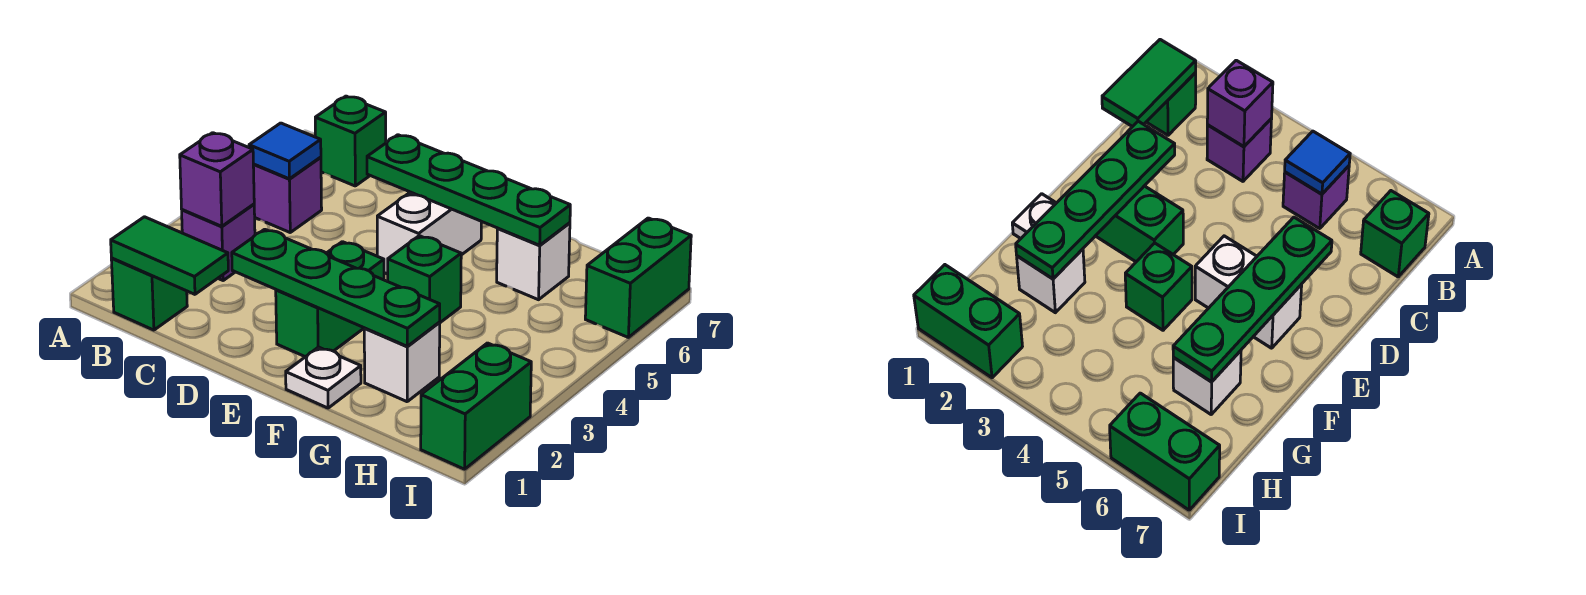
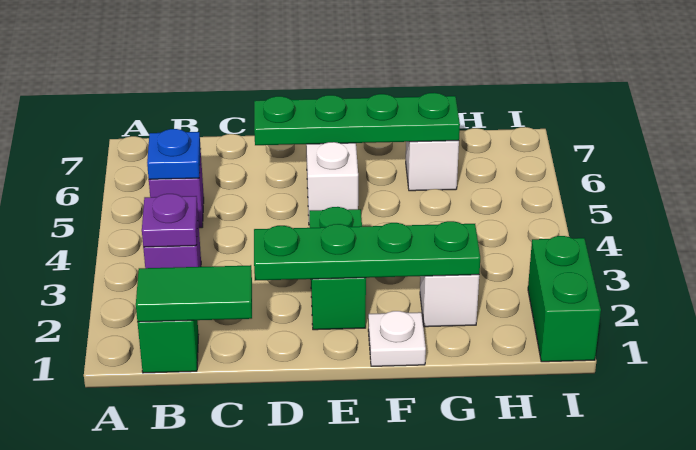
purple brick B3 level 2 -> purple plate B3 level 2
blue tile B5 level 2 -> blue plate B5 level 2
green brick B7 level 1 -> none
green brick F4 level 1 -> none
green brick I6:I7 level 1 -> none

